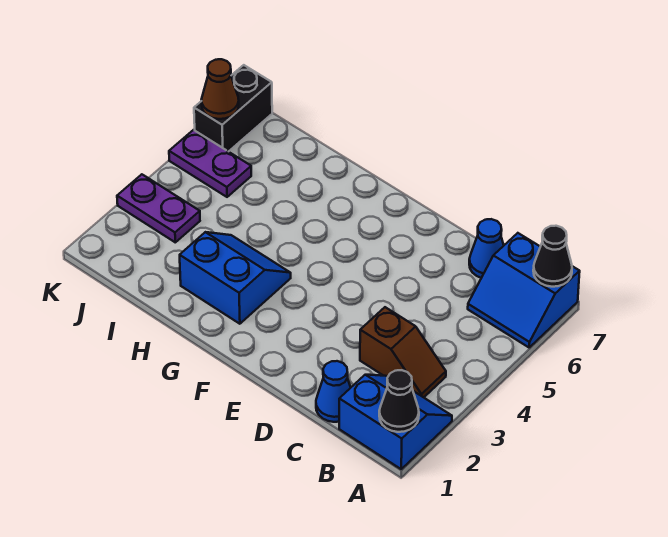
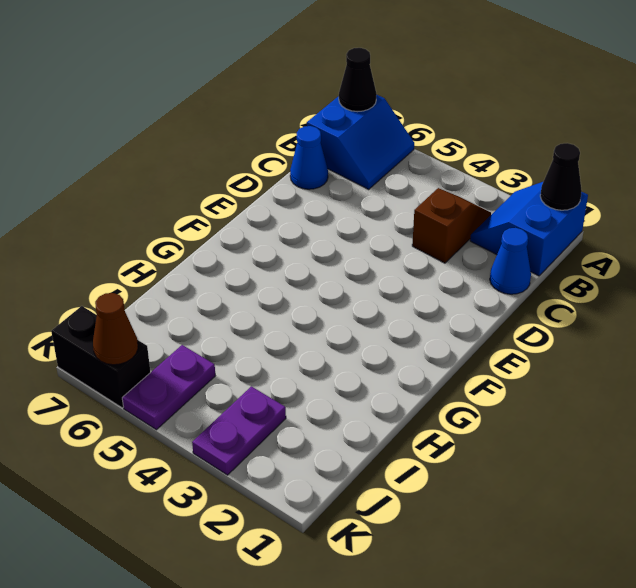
blue slope G2:H3 level 1 top 2 -> none

